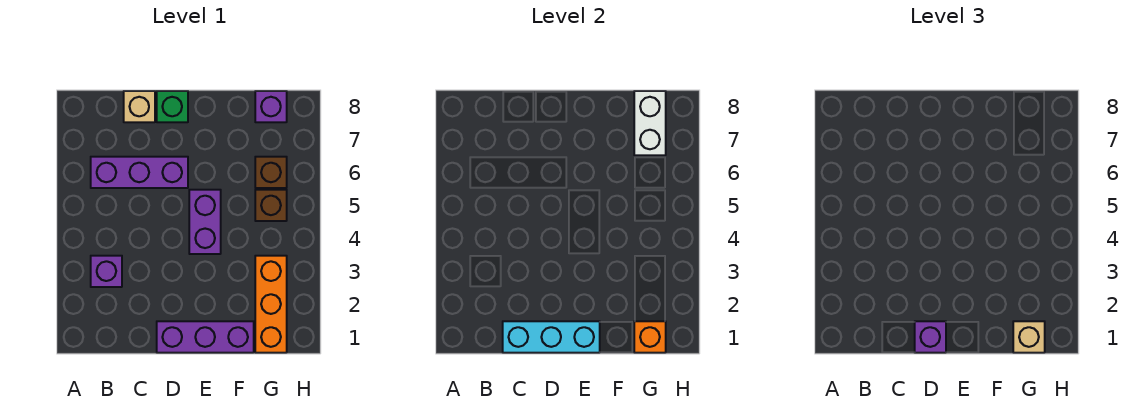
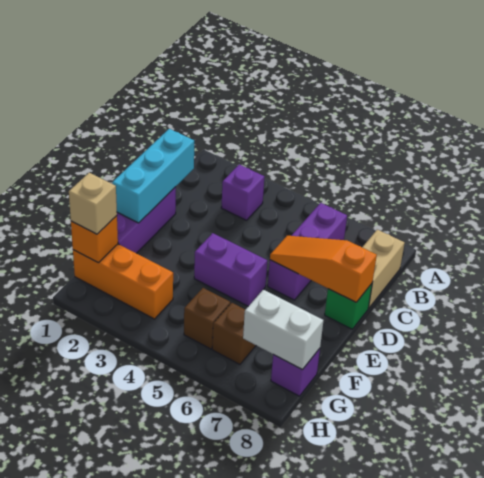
tan brick C8 level 1 -> tan brick B8:C8 level 1
purple brick D1 level 3 -> none
none -> orange slope D6:D8 level 2 top 8

